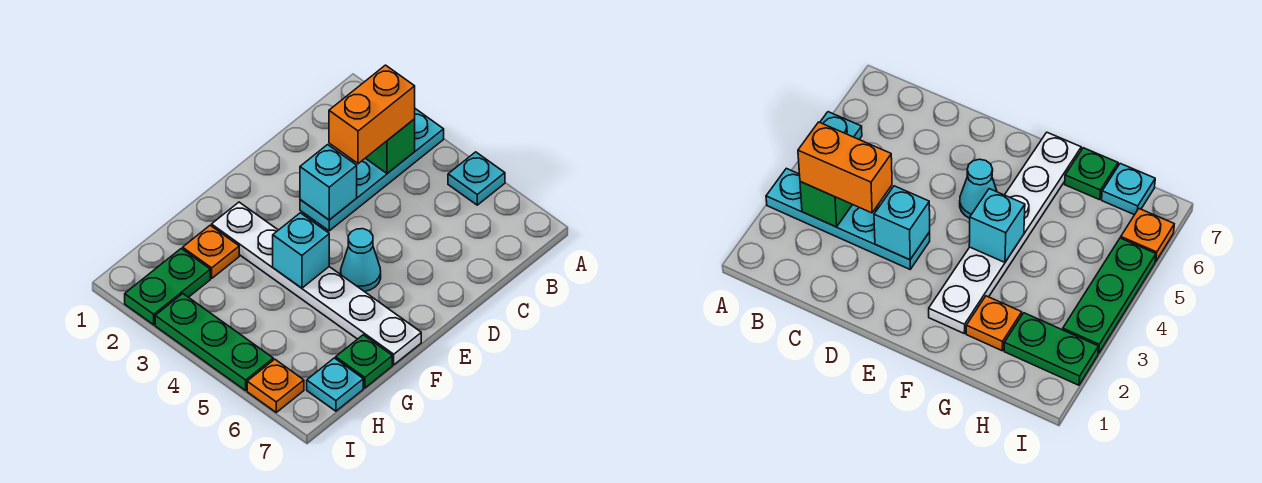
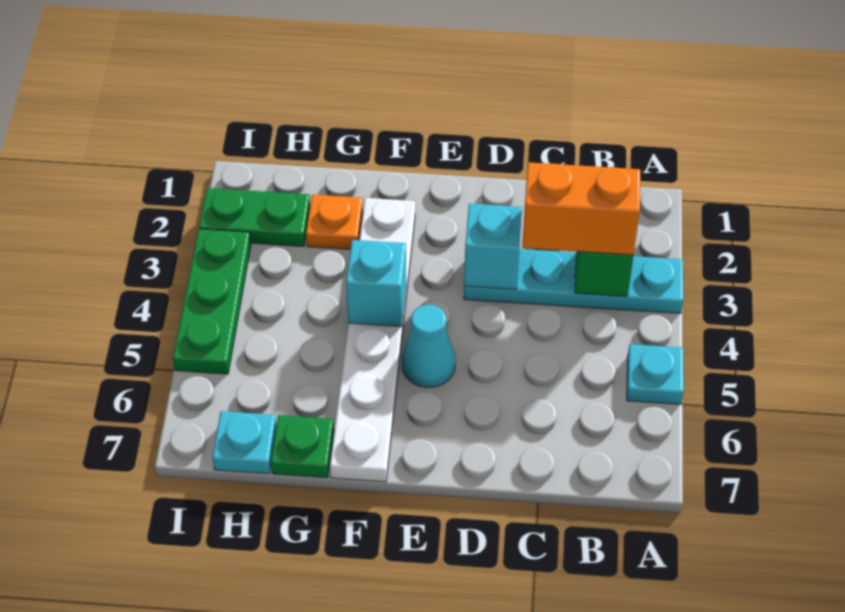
orange plate I6 level 1 -> none

